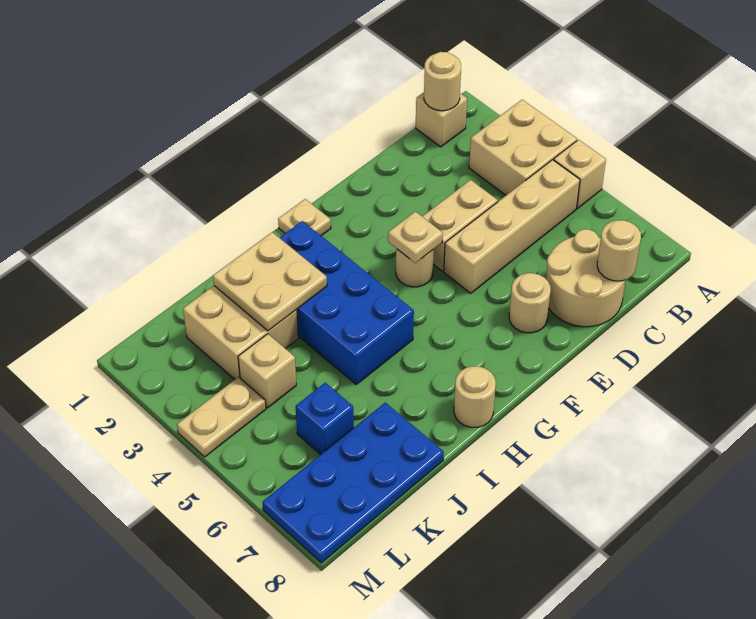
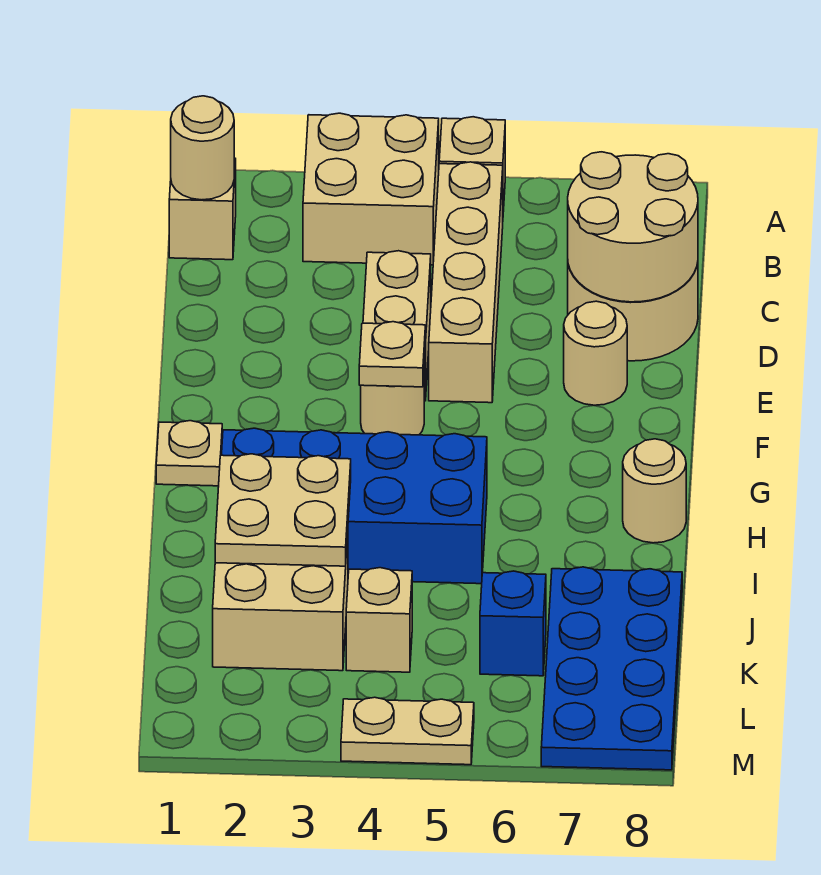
tan round brick C8 level 2 -> tan round brick C7:D8 level 2
tan plate L4:M4 level 1 -> tan plate M4:M5 level 1

